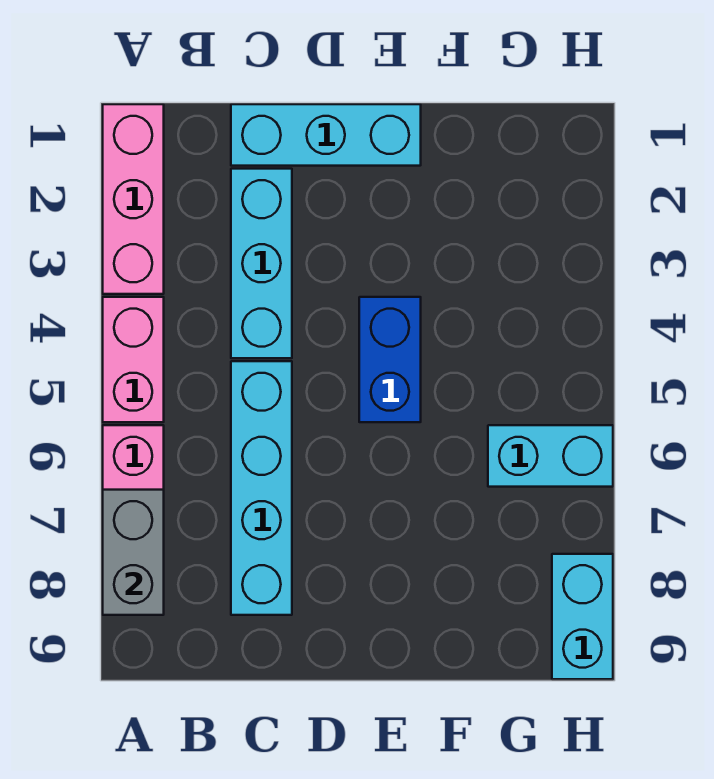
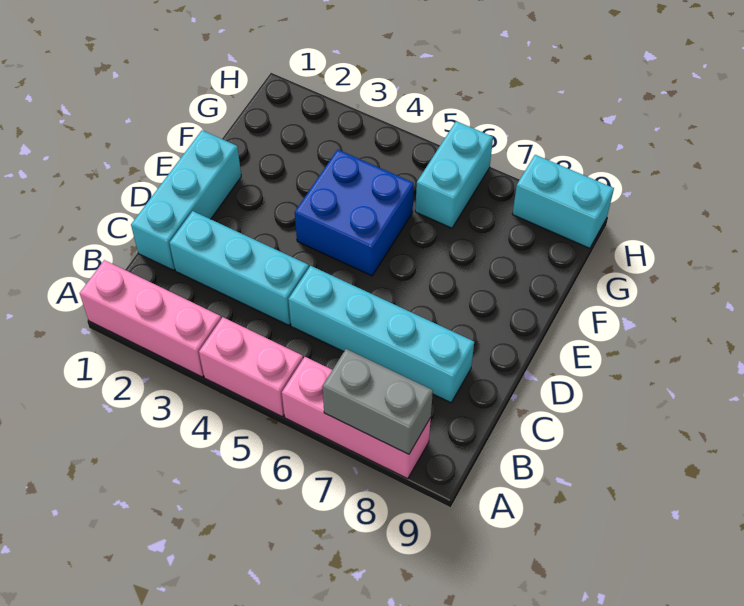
blue brick E4:E5 level 1 -> blue brick E4:F5 level 1

